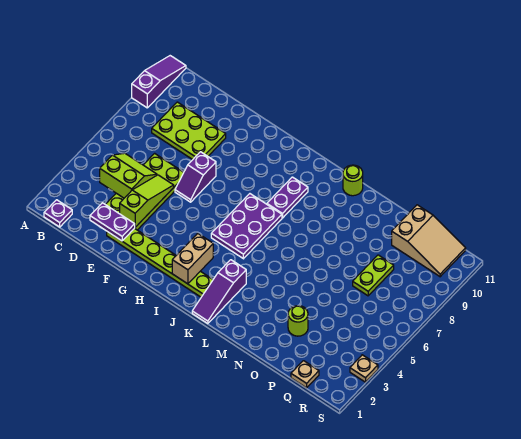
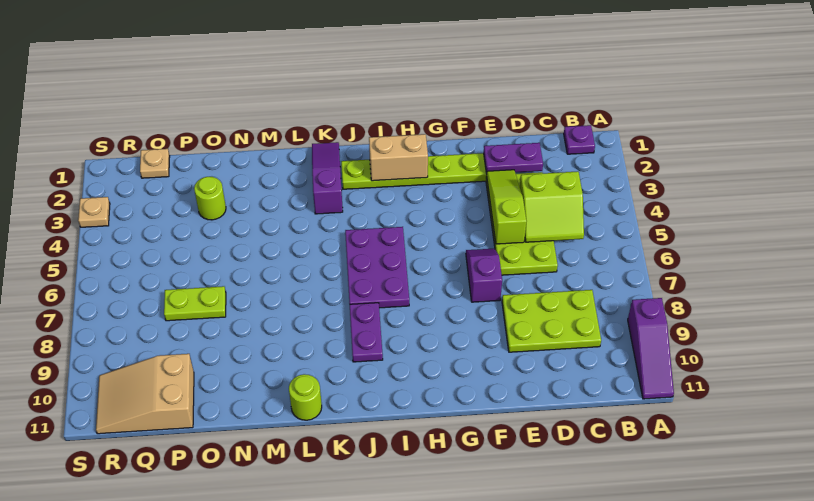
lime slope E3:E5 level 2 top 3 -> lime slope E3:E5 level 2 top 5
tan brick I2:I3 level 2 -> tan brick H2:I2 level 2
lime plate P7:P8 level 1 -> lime plate O7:P7 level 1

